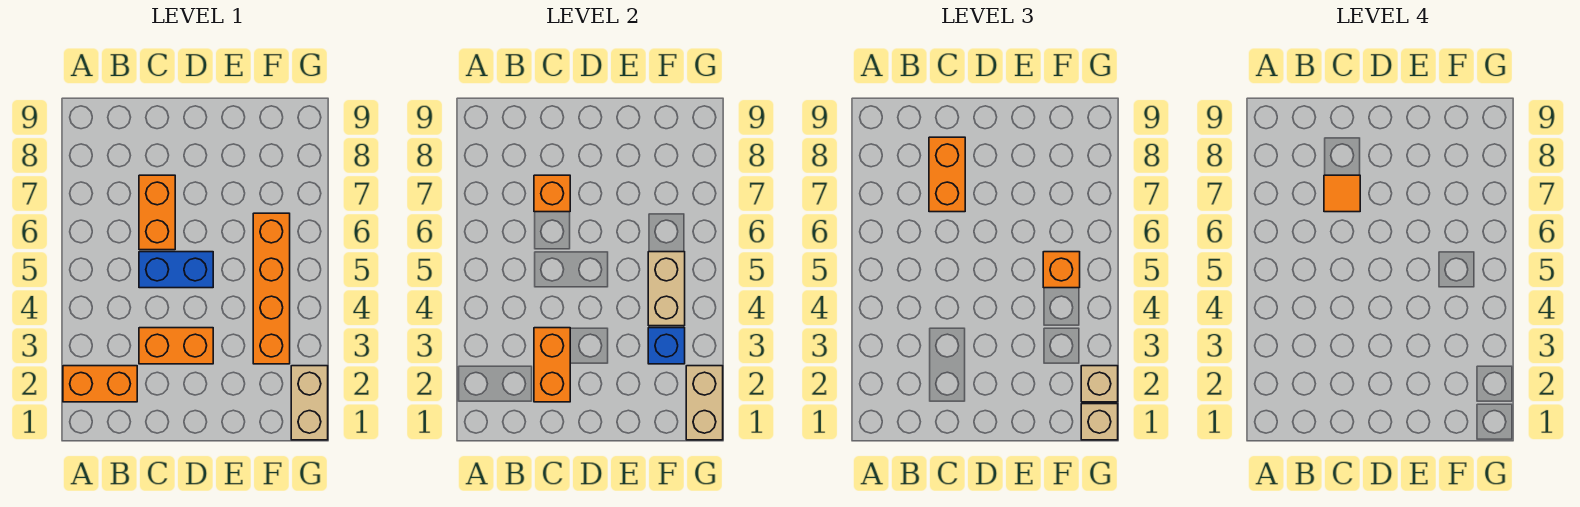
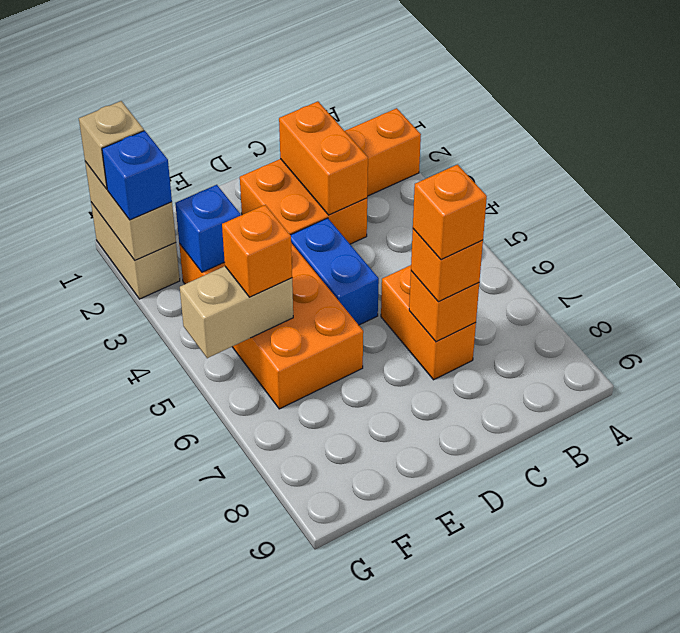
orange brick C3:D3 level 1 -> orange brick C2:D3 level 1
blue brick C5:D5 level 1 -> blue brick D4:D5 level 1
orange brick C7:C8 level 3 -> orange brick C7 level 3
orange tile C7 level 4 -> orange brick C7 level 4
orange brick F3:F6 level 1 -> orange brick E3:F6 level 1
tan brick F4:F5 level 2 -> tan brick F5:G5 level 2
tan brick G2 level 3 -> blue brick G2 level 3

